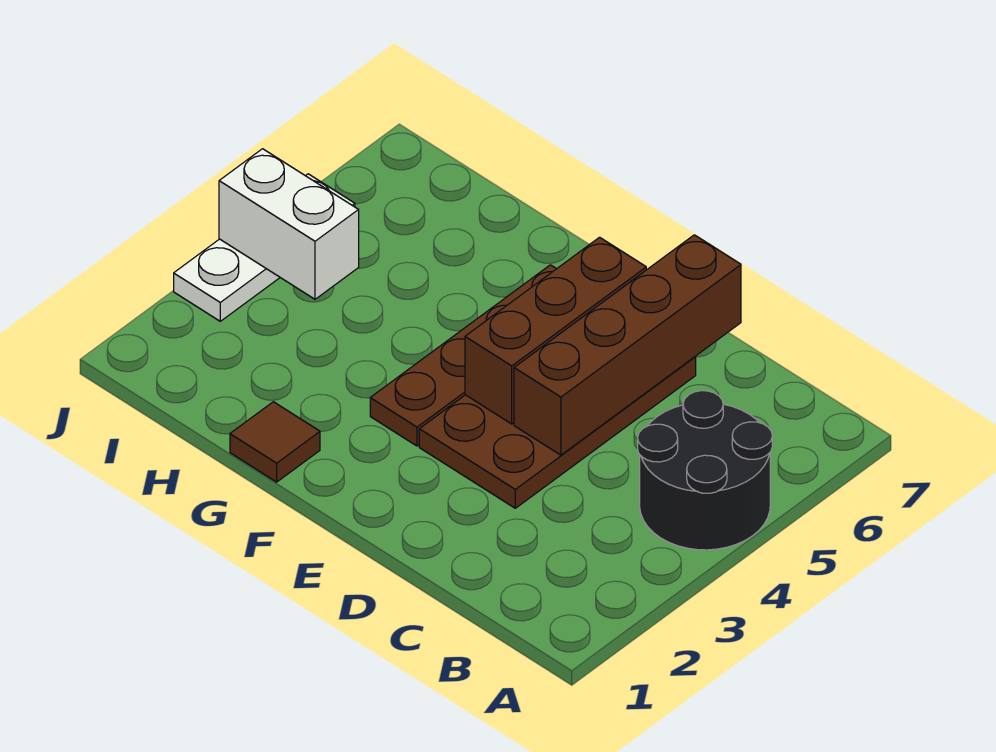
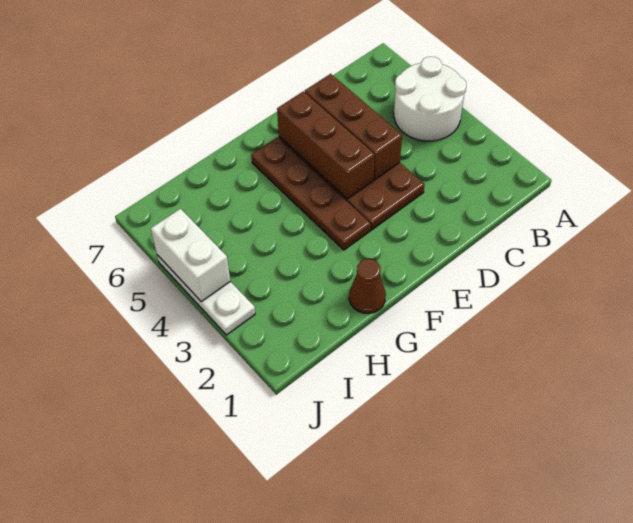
black round brick A4:B5 level 1 -> white round brick A4:B5 level 1
brown brick D4:D7 level 2 -> brown brick D4:D6 level 2
brown tile G1 level 1 -> brown cone G1 level 1
white brick I4:J4 level 2 -> white brick J4:J5 level 2

